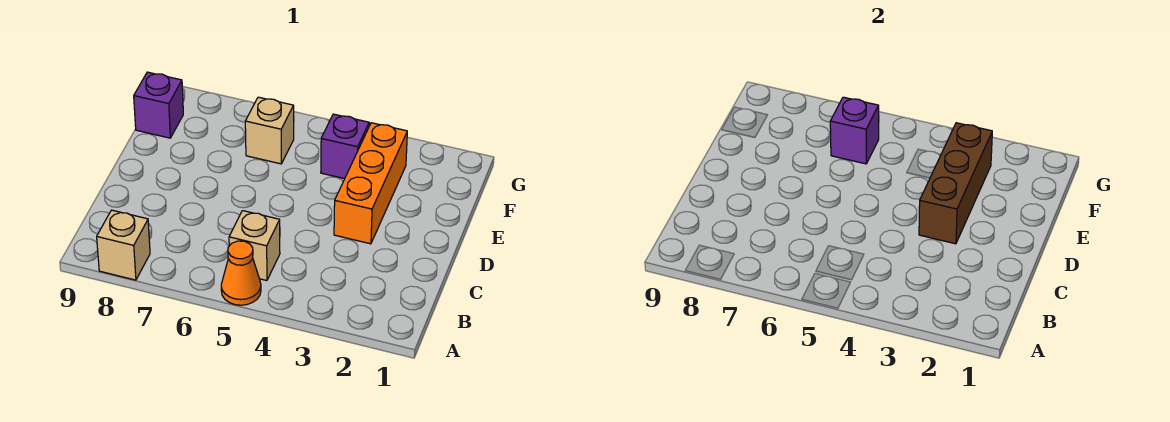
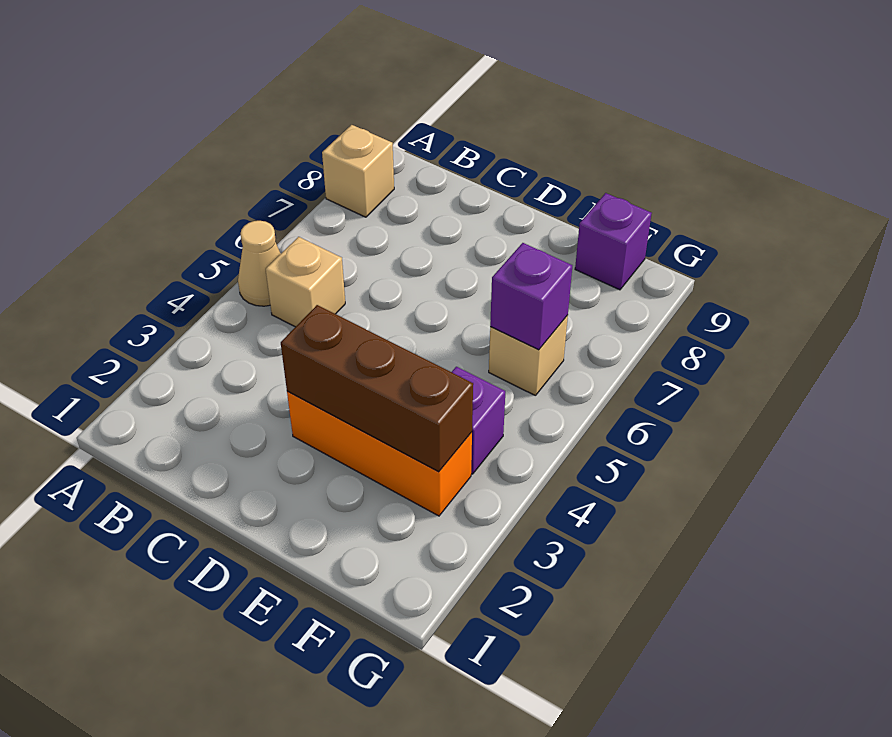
orange cone A5 level 1 -> tan cone A5 level 1

